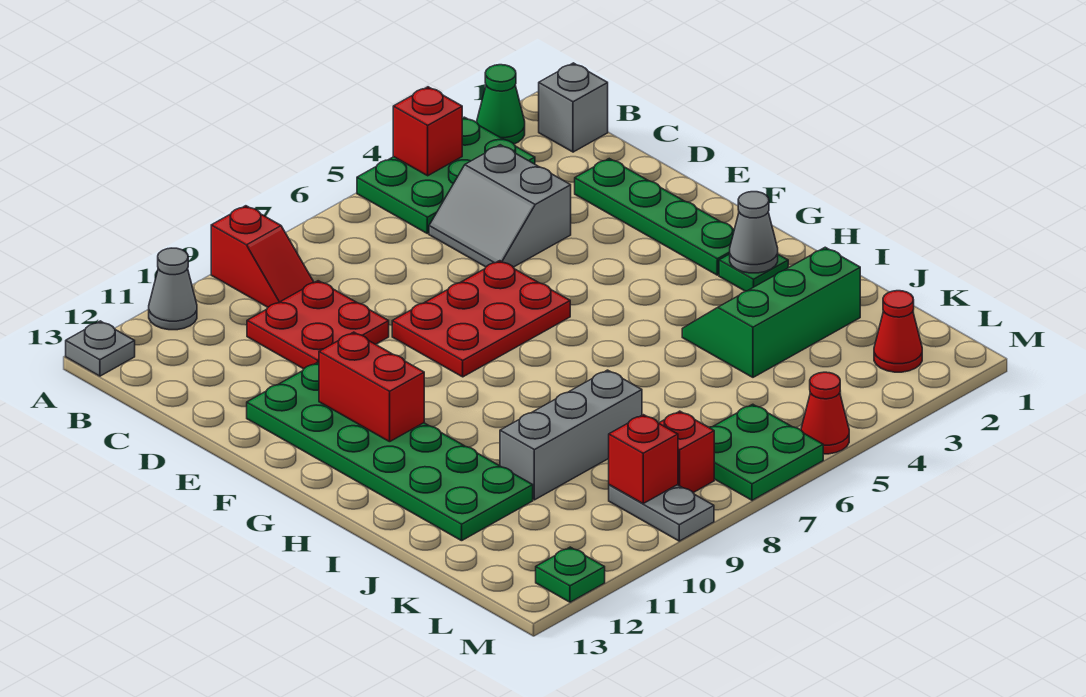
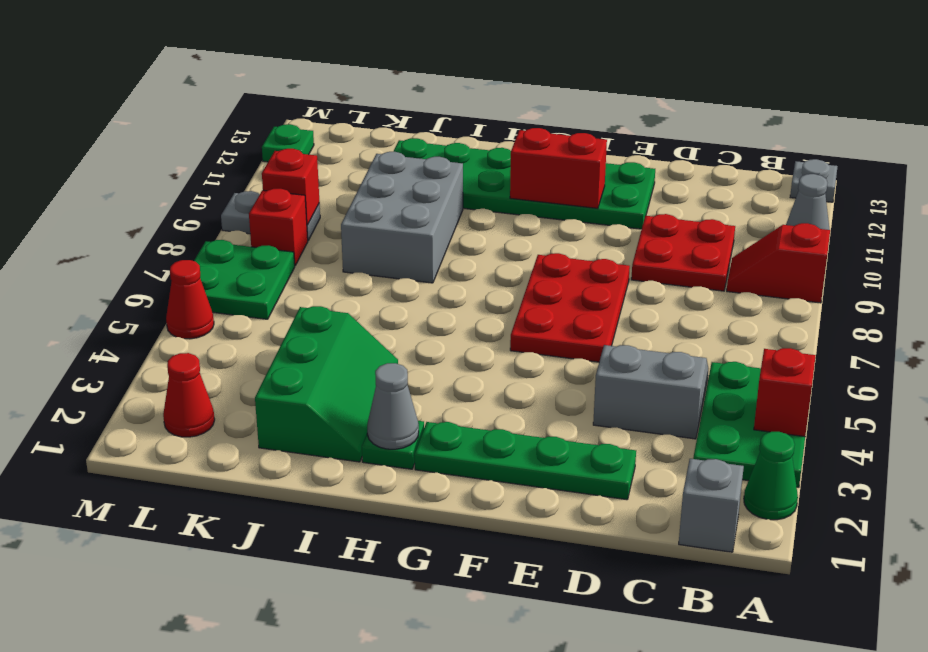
grey brick J8:J10 level 1 -> grey brick I8:J10 level 1

